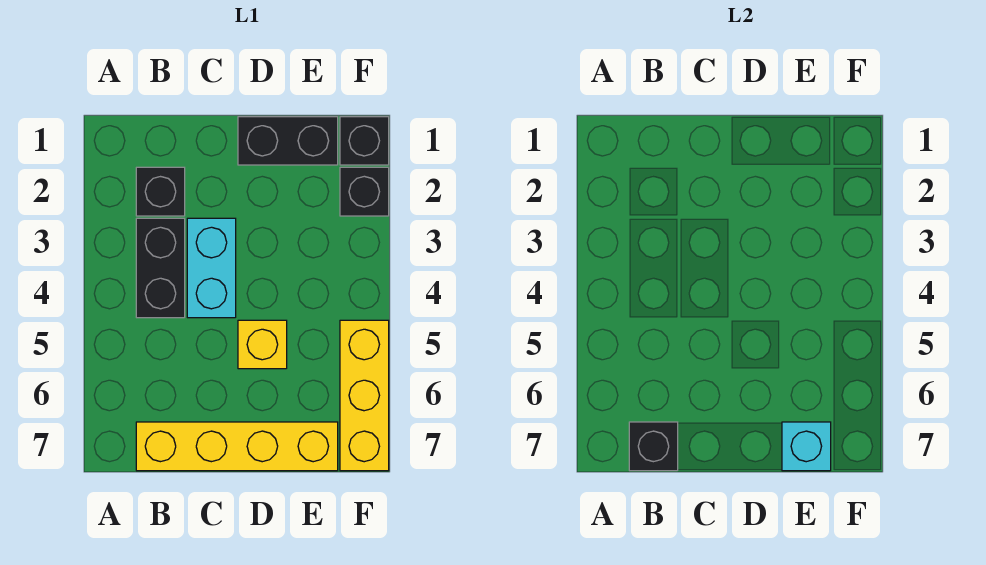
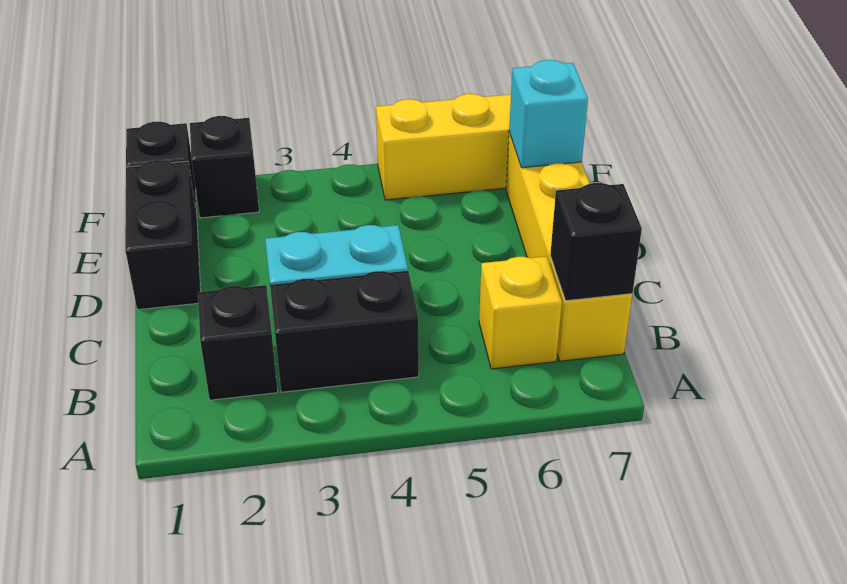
yellow brick D5 level 1 -> yellow brick B6 level 1

